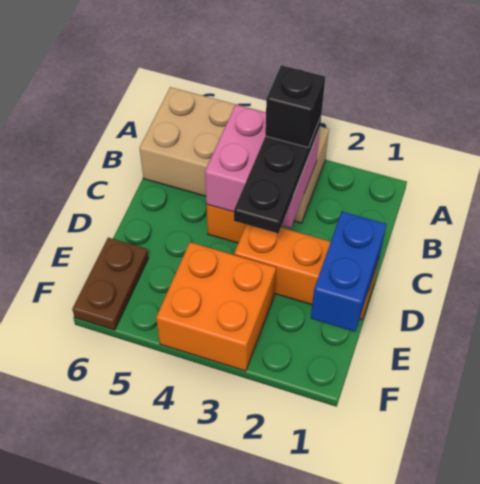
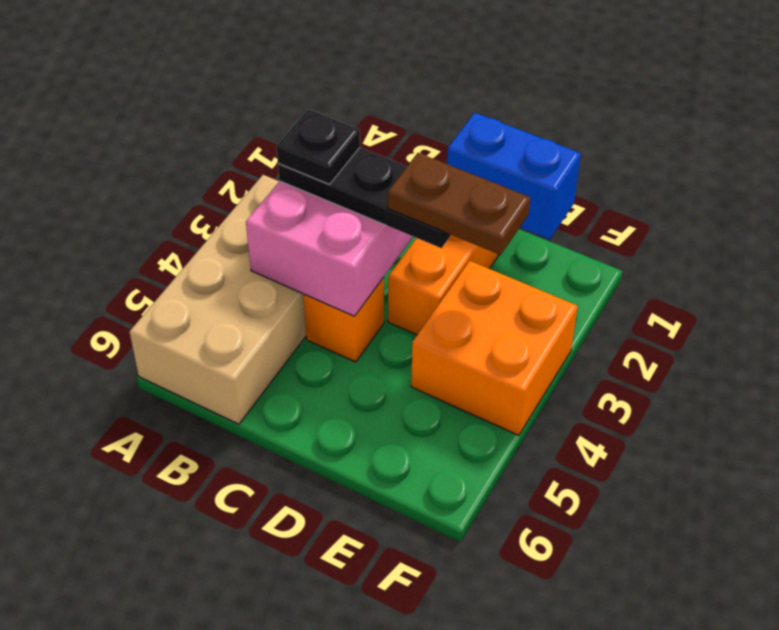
black brick B3 level 4 -> black plate B3 level 4
brown plate E6:F6 level 1 -> brown plate D3:E3 level 4

